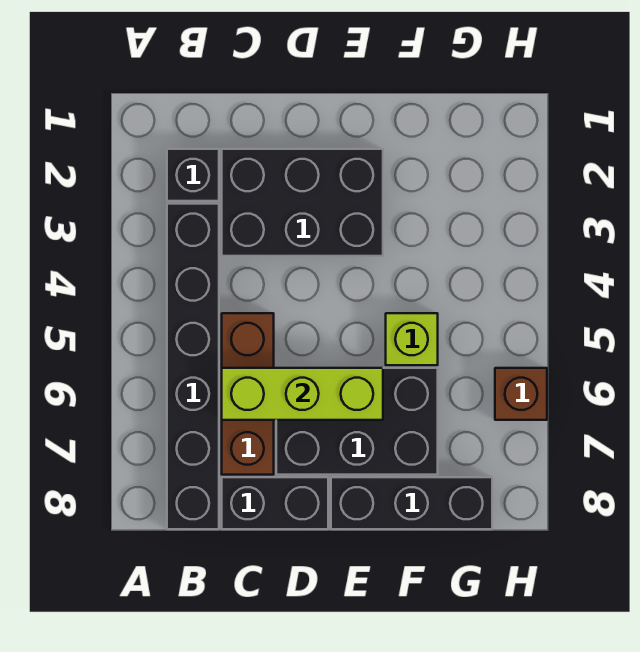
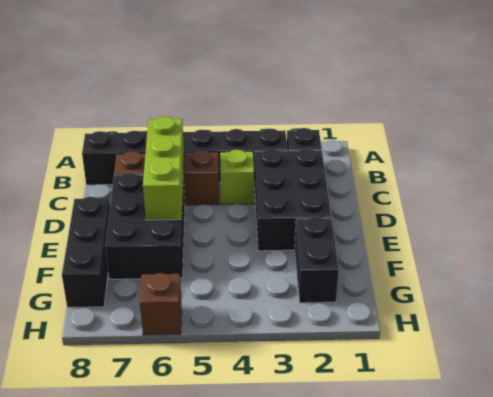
black brick C8:D8 level 1 -> black brick F2:G2 level 1
lime brick F5 level 1 -> lime brick C4 level 1

